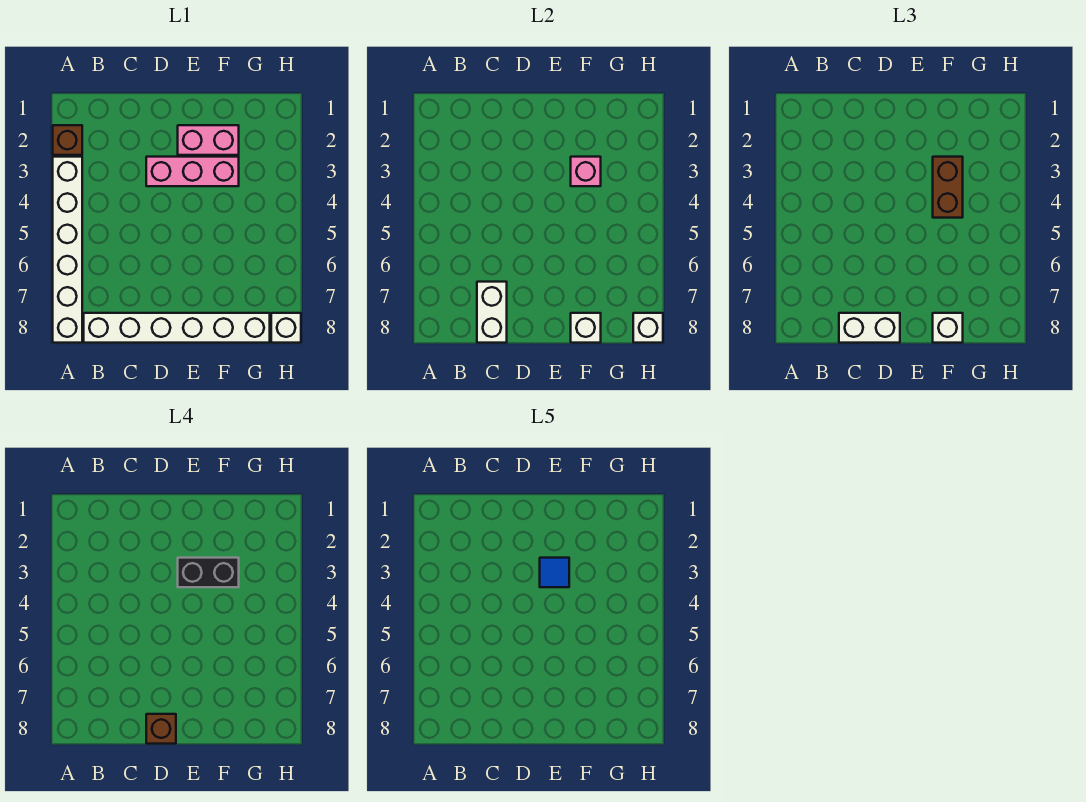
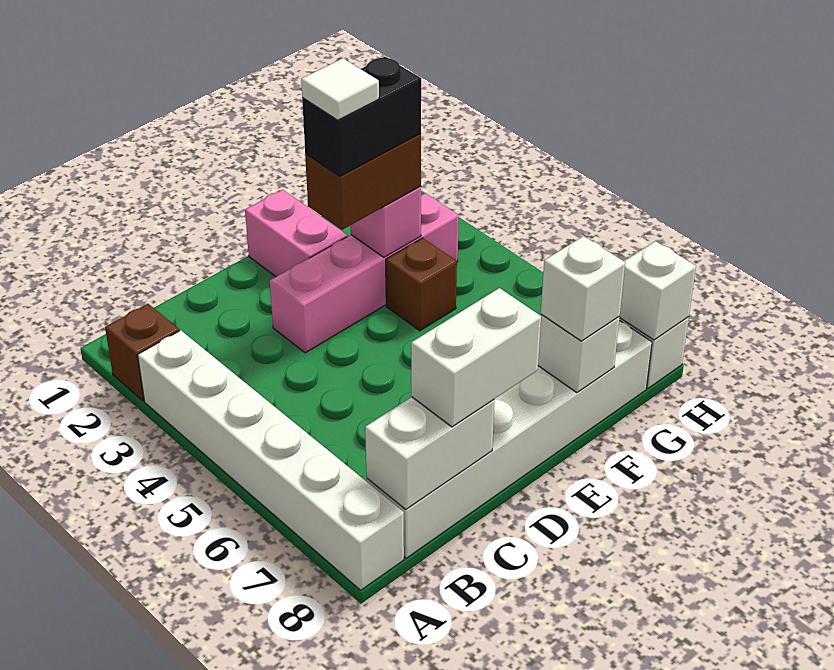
white brick C7:C8 level 2 -> white brick B8:C8 level 2
pink brick D3:F3 level 1 -> pink brick D3:G3 level 1
brown brick D8 level 4 -> brown brick F4 level 1
pink brick E2:F2 level 1 -> pink brick E1:E2 level 1
blue tile E3 level 5 -> white tile E3 level 5
brown brick F3:F4 level 3 -> brown brick E3:F3 level 3

